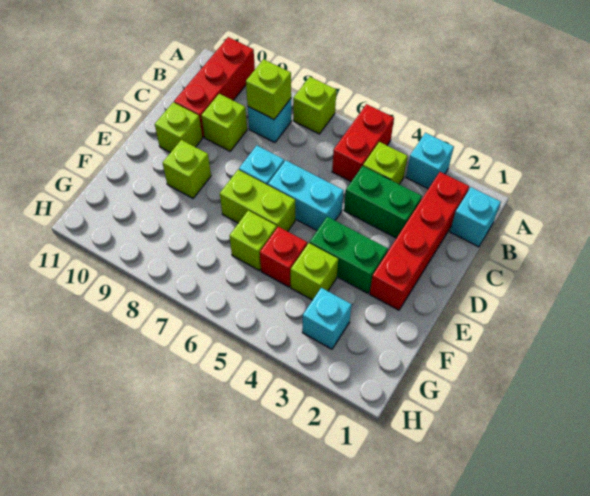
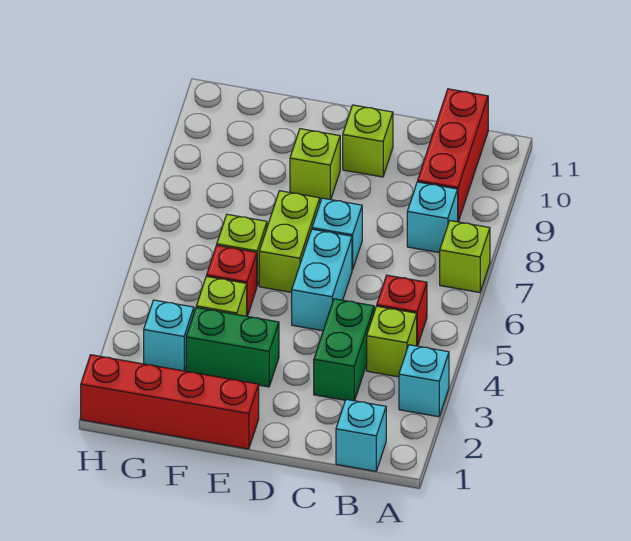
red brick A5:B5 level 1 -> red brick B5 level 1
red brick A10:C10 level 1 -> red brick B9:B11 level 1
red brick B2:E2 level 1 -> red brick E1:H1 level 1
lime brick B8 level 2 -> none
lime brick C9 level 1 -> none
green brick E3:E4 level 1 -> green brick E3:F3 level 1

